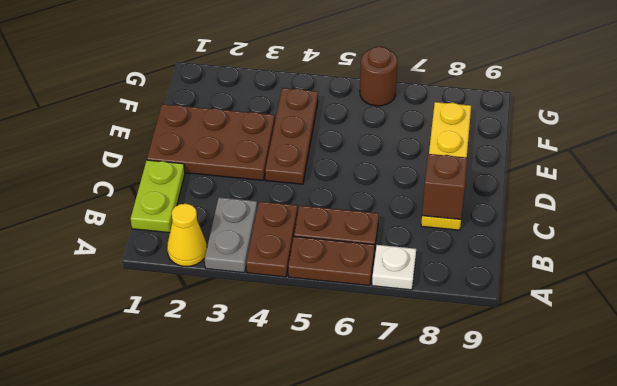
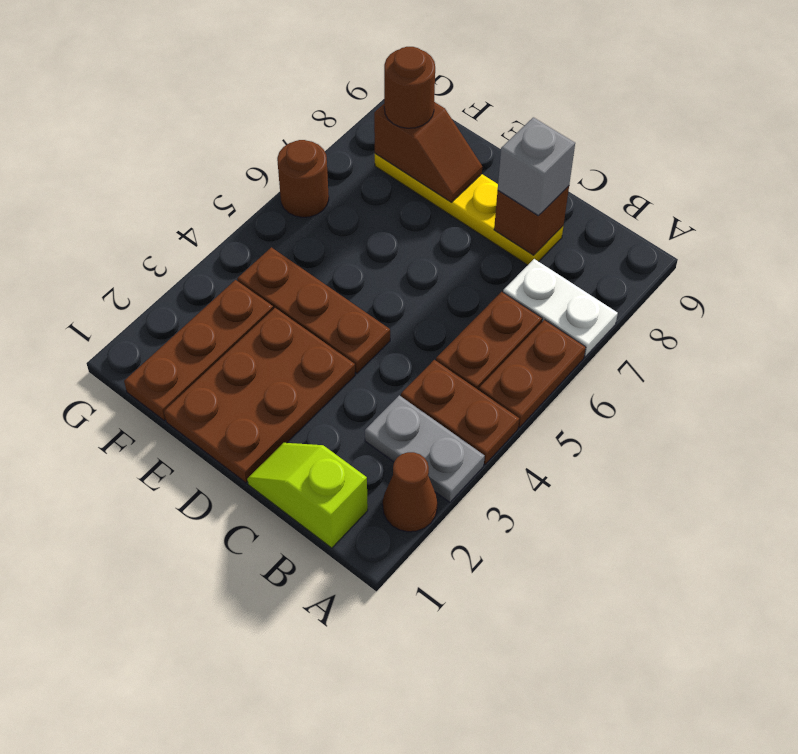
yellow cone A2 level 1 -> brown cone A2 level 1
white plate A7 level 1 -> white plate A7:B7 level 1
lime plate B1:C1 level 1 -> lime slope B1:C1 level 1 top B
none -> grey brick C8 level 3
none -> brown slope E8:F8 level 2 top F
none -> brown plate F1:F3 level 1
none -> brown round brick F8 level 3

